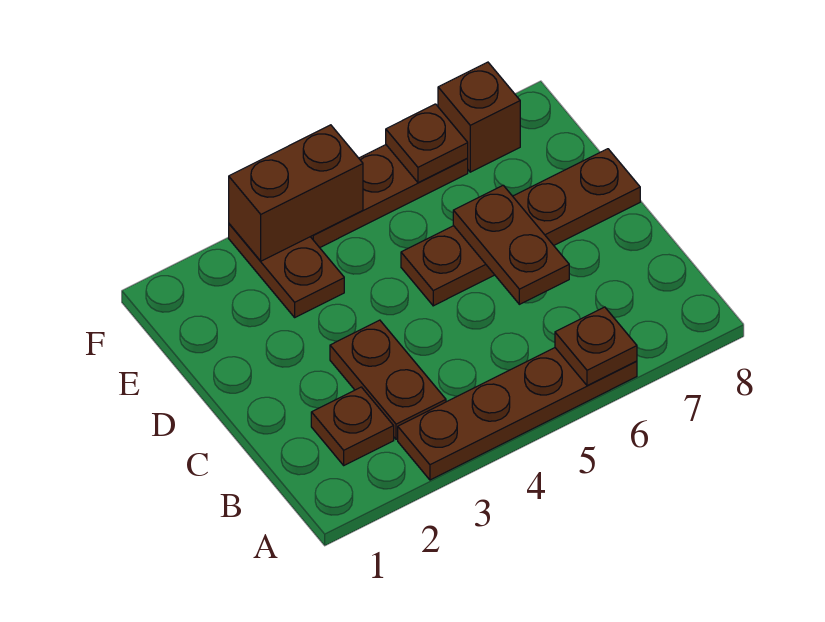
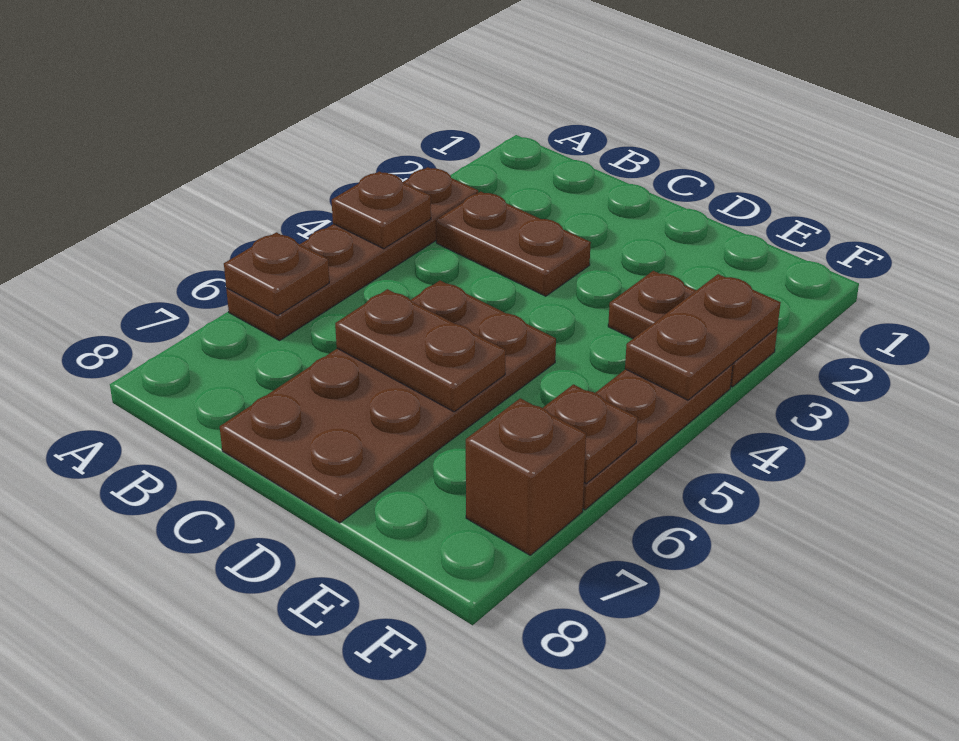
brown plate B2 level 1 -> brown plate A4 level 2
brown plate D5:D8 level 1 -> brown plate C5:D8 level 1
brown brick F3:F4 level 2 -> brown plate F3:F4 level 2

